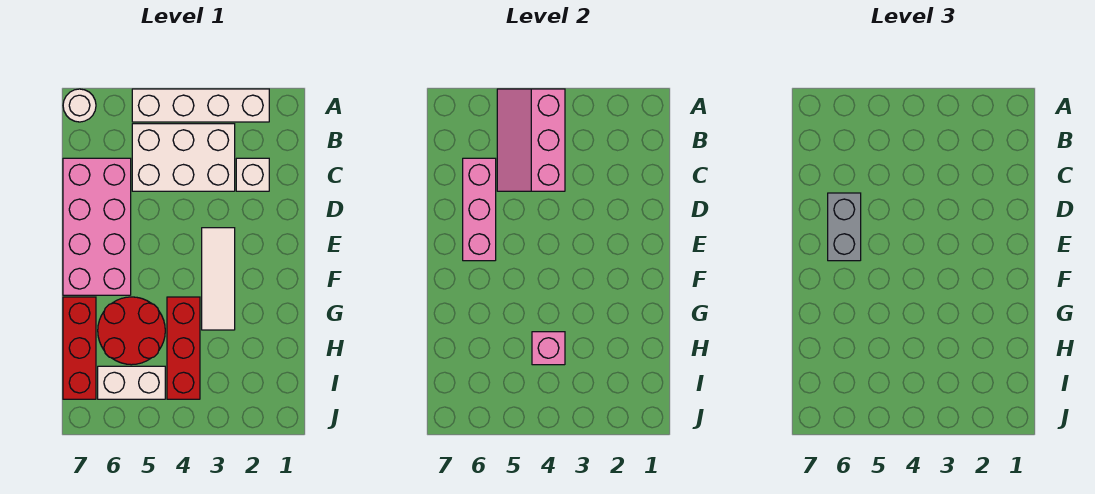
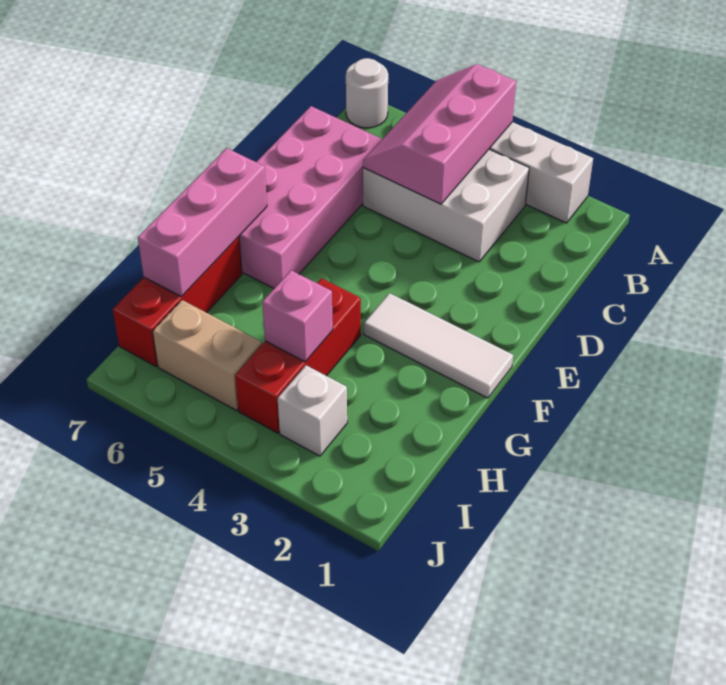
white brick C2 level 1 -> white brick I3 level 1
pink brick C6:E6 level 2 -> pink brick F7:H7 level 2
grey brick D6:E6 level 3 -> none
white tile E3:G3 level 1 -> white tile F1:F3 level 1
red round brick G5:H6 level 1 -> none
white brick I5:I6 level 1 -> tan brick I5:I6 level 1

